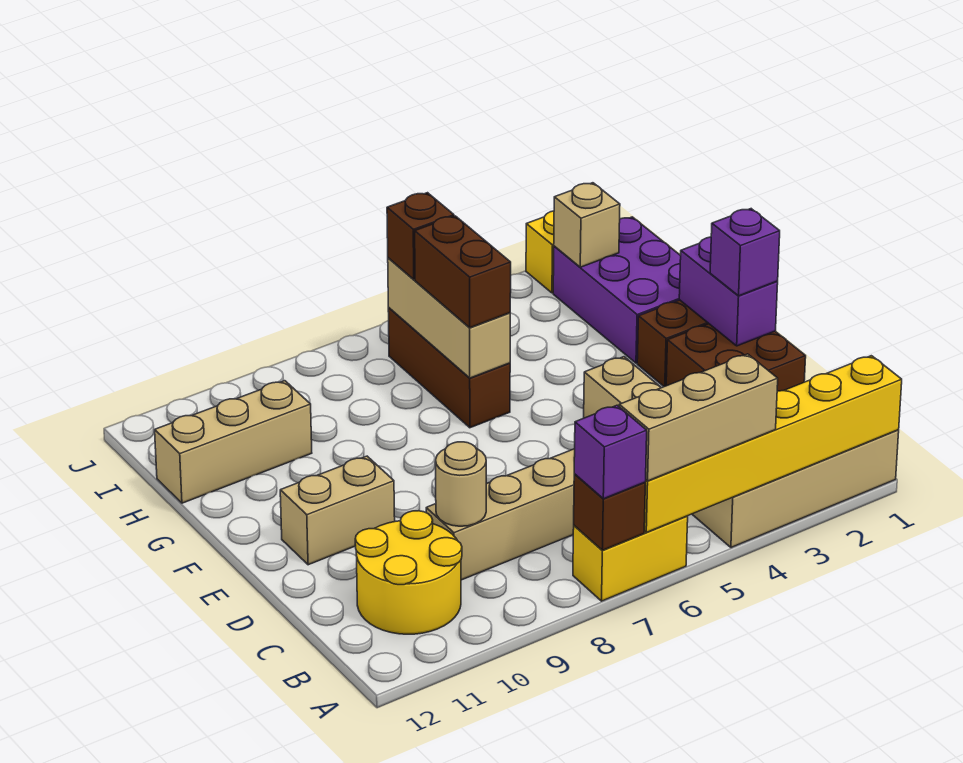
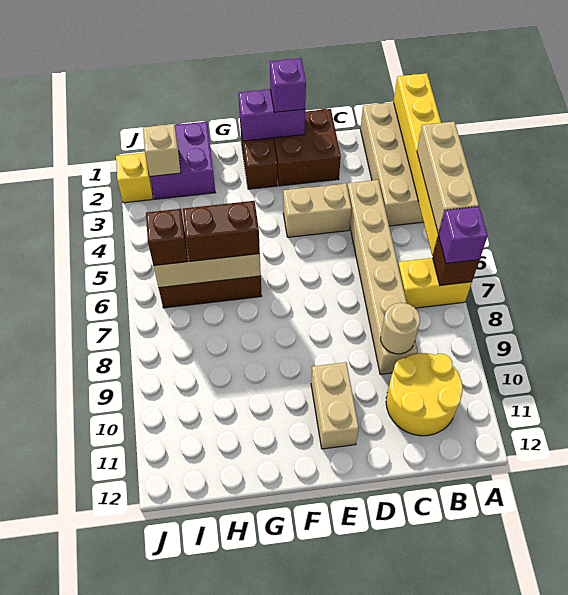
yellow brick A6:A7 level 1 -> yellow brick A7:B7 level 1
purple brick G1:I2 level 1 -> purple brick H1:I2 level 1
tan brick H10:H12 level 1 -> none

